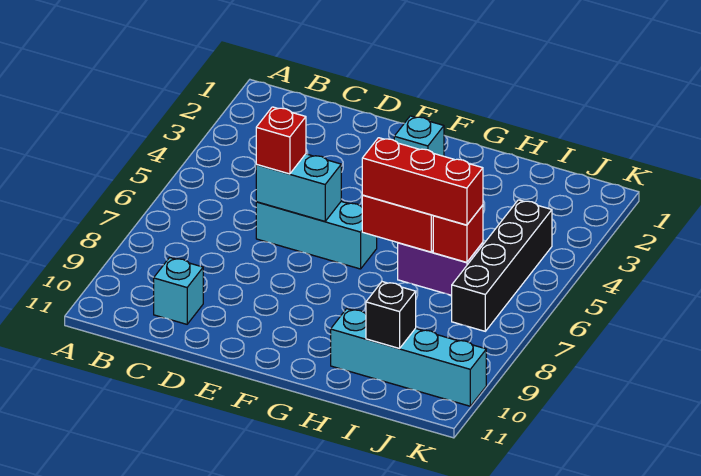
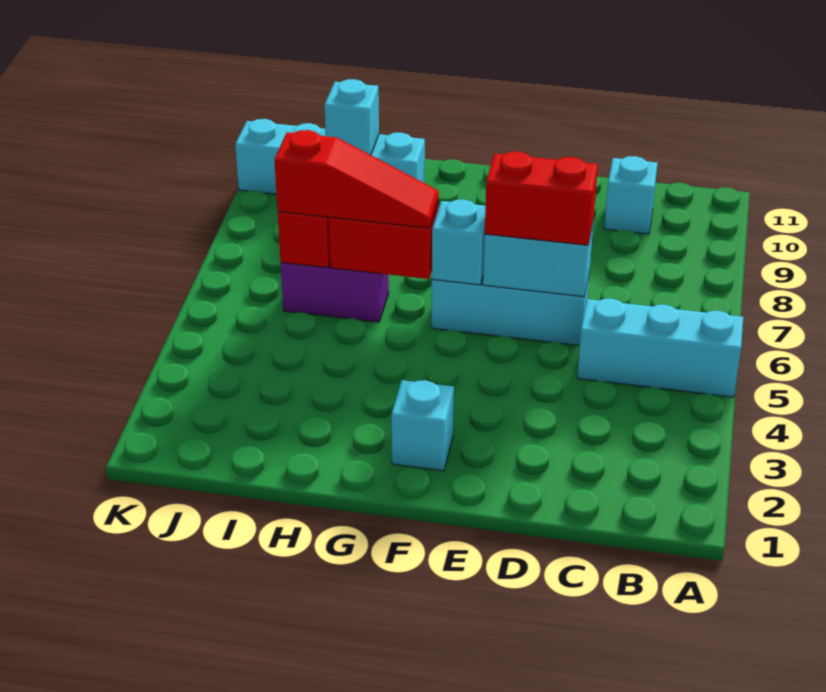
none -> cyan brick A5:C5 level 1
red brick D6 level 3 -> red brick D6:E6 level 3
none -> cyan brick F6 level 2
red brick G6:I6 level 3 -> red slope G6:I6 level 3 top I
black brick I10 level 2 -> cyan brick I10 level 2
black brick J4:J7 level 1 -> none

